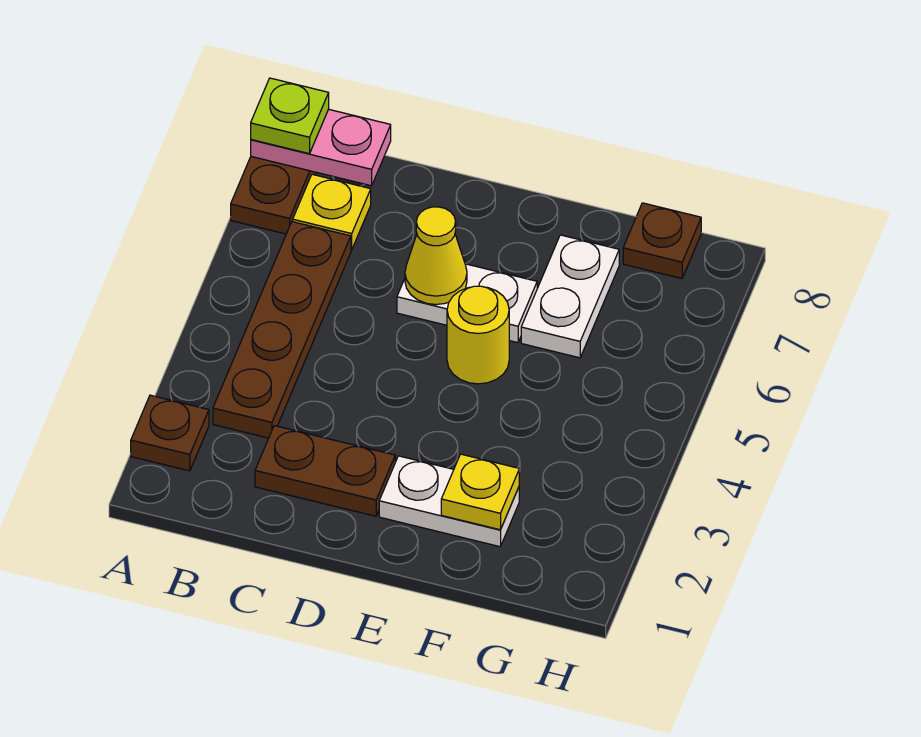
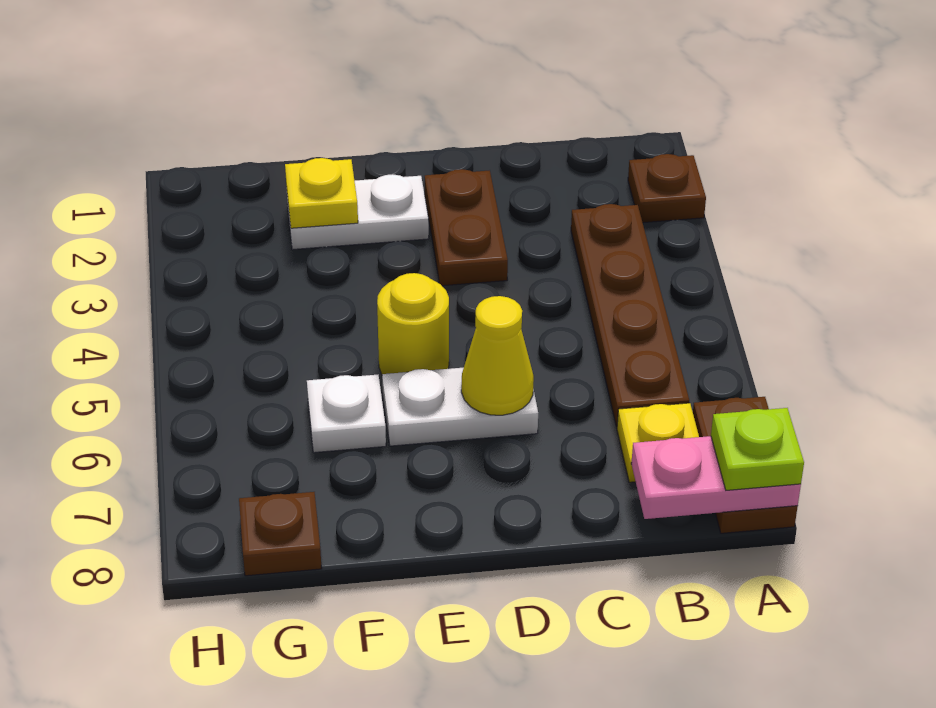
brown plate C2:D2 level 1 -> brown plate D2:D3 level 1
white plate F6:F7 level 1 -> white plate F6 level 1

